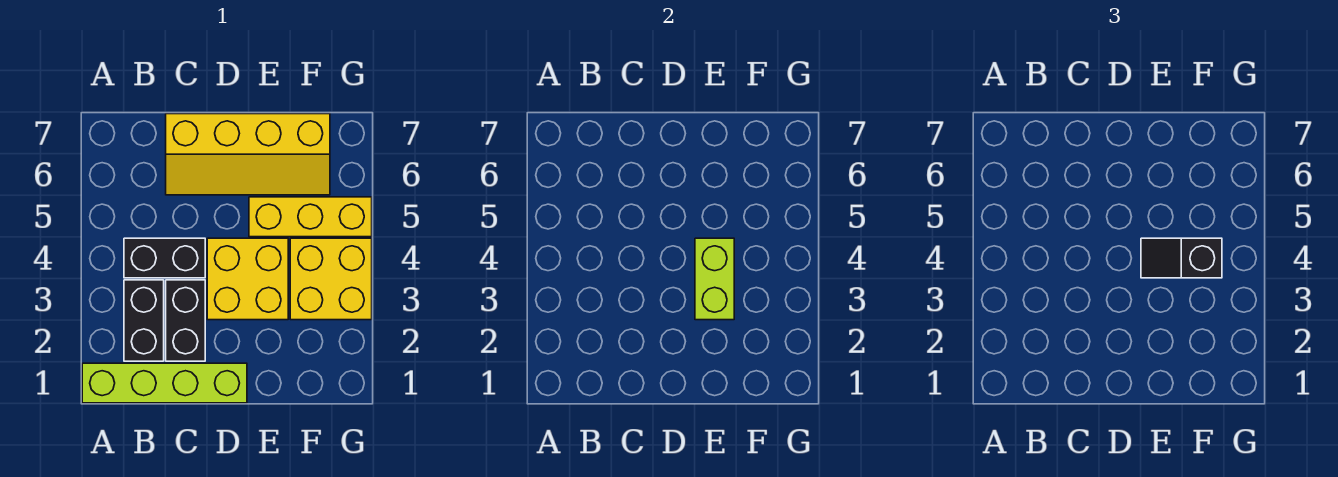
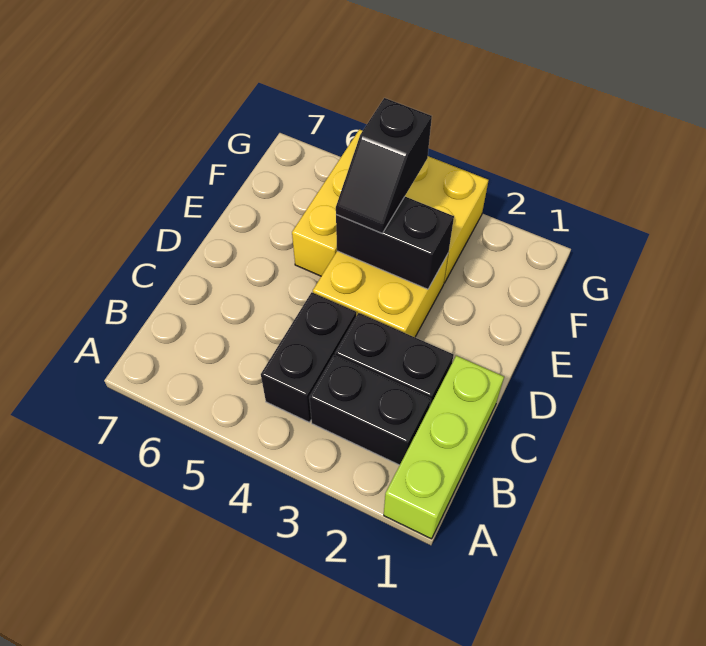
lime brick A1:D1 level 1 -> lime brick A1:C1 level 1
yellow slope C6:F7 level 1 top 7 -> none
lime brick E3:E4 level 2 -> black brick E3:E4 level 2

